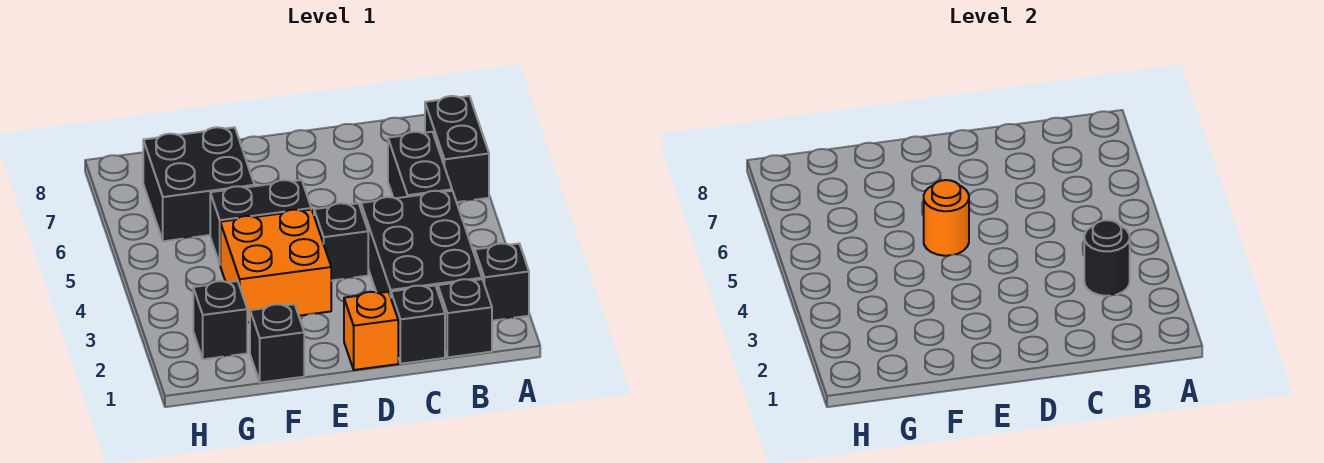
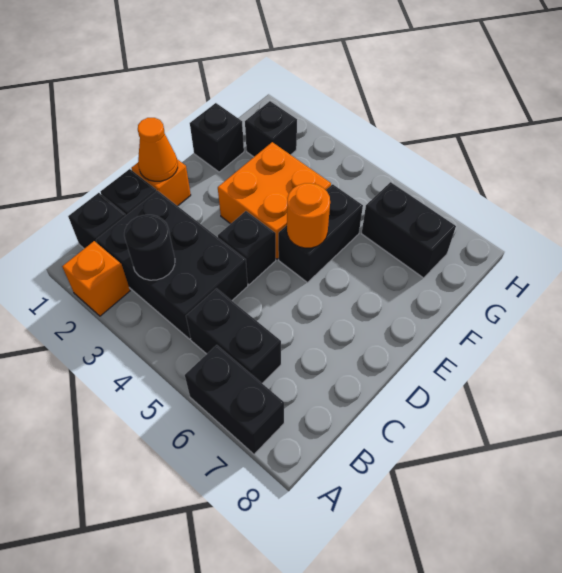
black brick A2 level 1 -> orange brick A2 level 1
none -> orange cone D1 level 2
black brick F6:G7 level 1 -> black brick G6:G7 level 1

